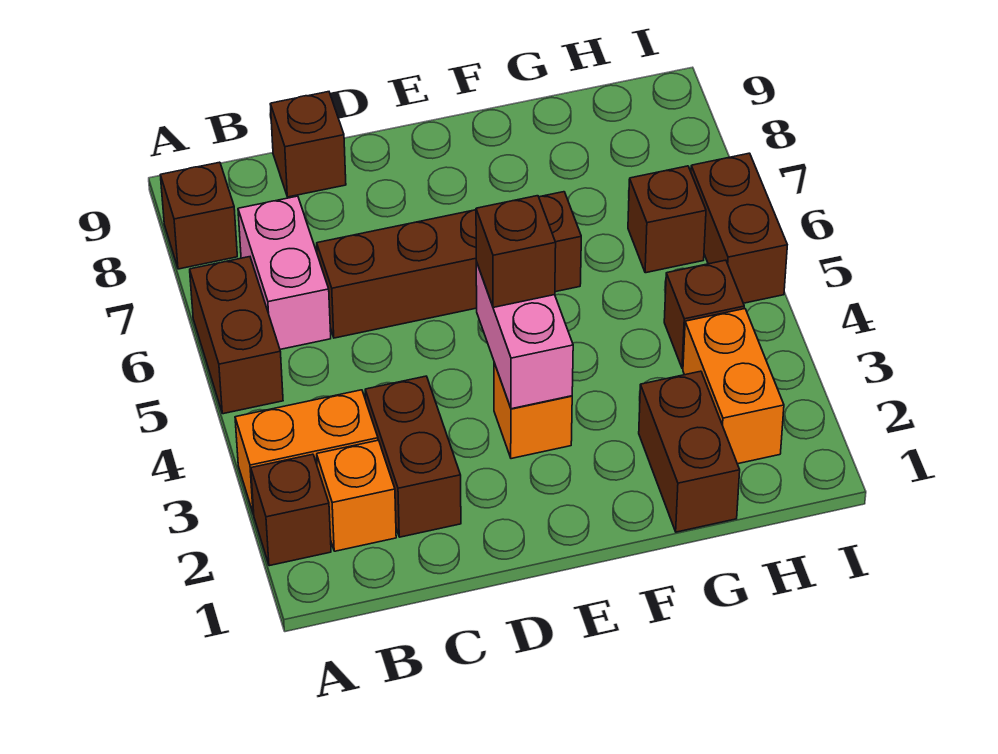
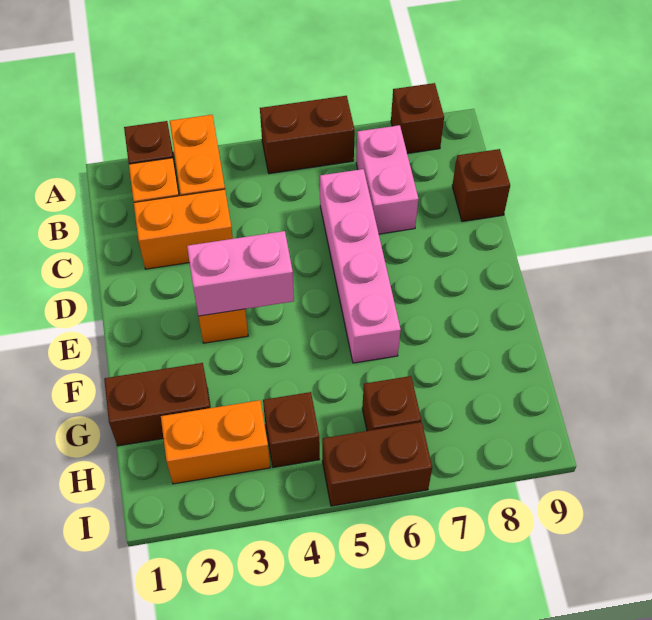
pink brick B6:B7 level 1 -> pink brick B7:C7 level 1
brown brick C2:C3 level 1 -> orange brick C2:C3 level 1
brown brick C6:F6 level 1 -> pink brick C6:F6 level 1
brown brick E4 level 3 -> none

